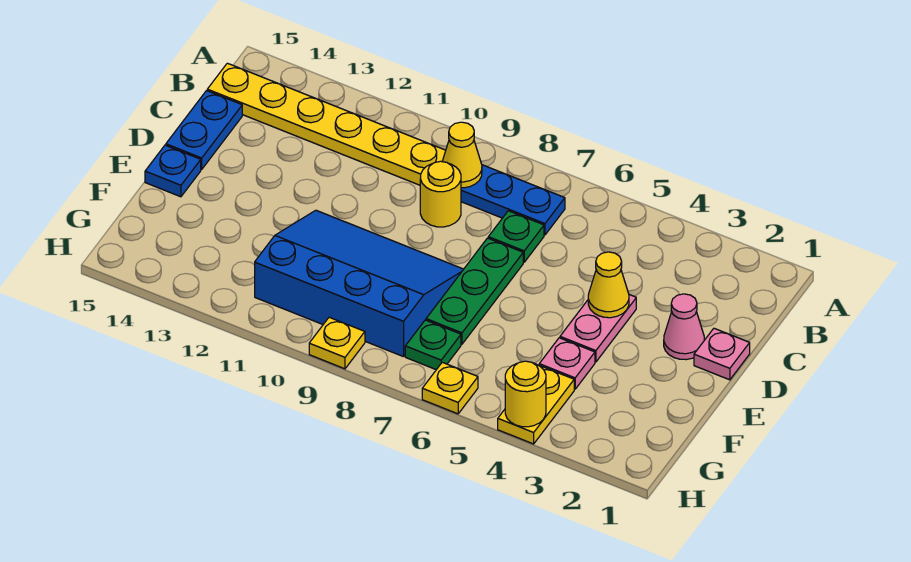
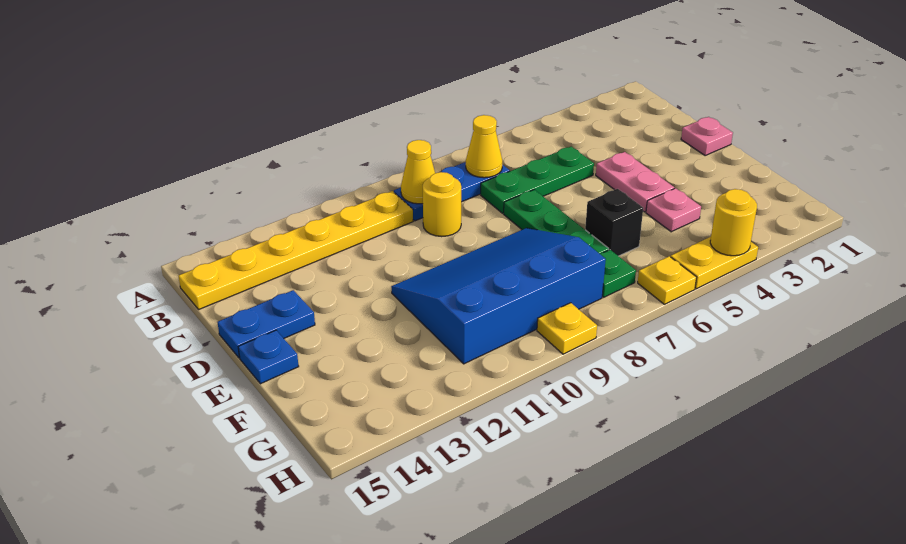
green plate C7 level 1 -> green plate C5:C7 level 1
blue plate C15:D15 level 1 -> blue plate D14:D15 level 1
pink cone D2 level 1 -> none
yellow cone D4 level 2 -> yellow cone B7 level 2
none -> black brick F6 level 1
yellow plate G4:H4 level 1 -> yellow plate H4:H5 level 1

